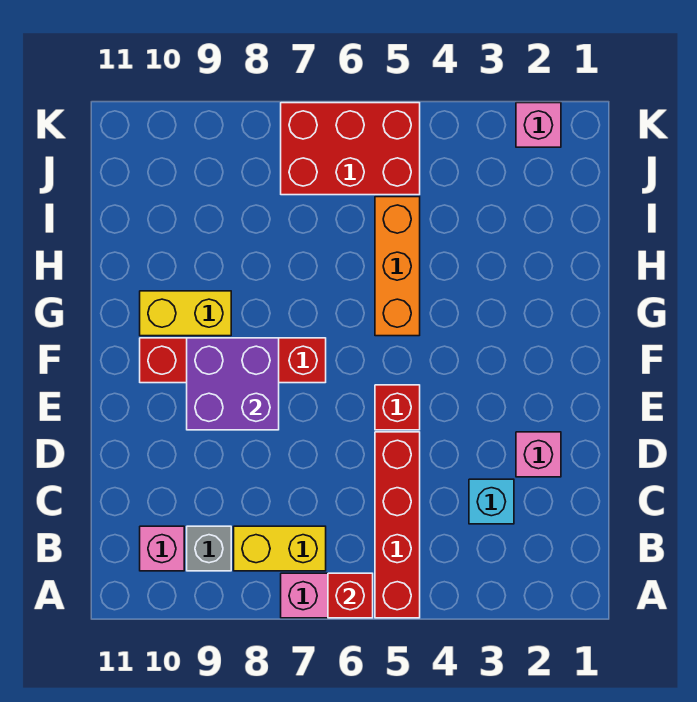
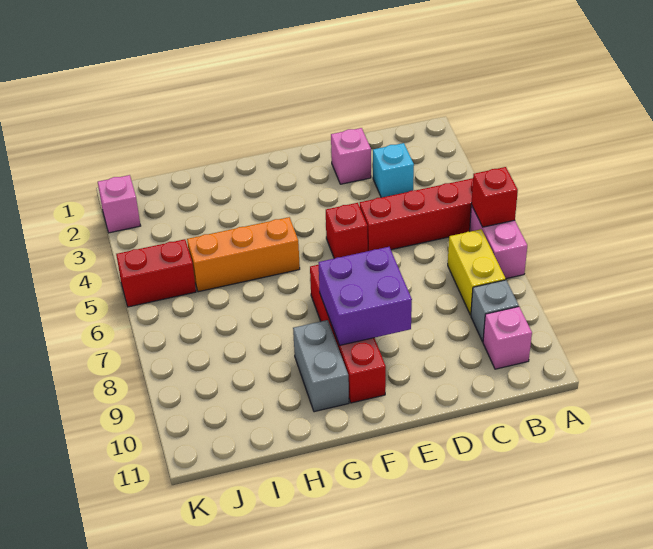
yellow brick G9:G10 level 1 -> grey brick G9:G10 level 1
red brick J5:K7 level 1 -> red brick J5:K5 level 1

